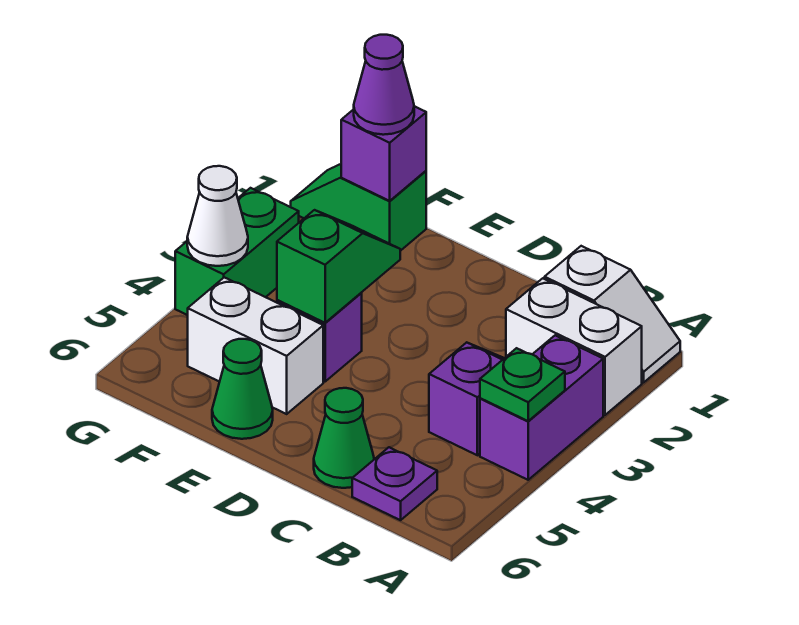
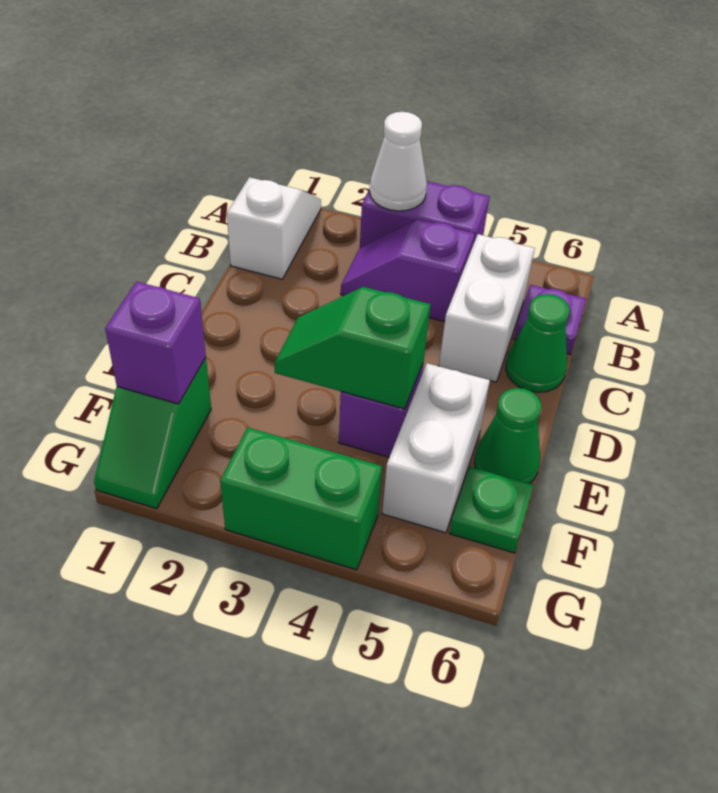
white brick A2:B2 level 1 -> white brick B5:C5 level 1
green plate A4 level 2 -> green plate F6 level 1
purple cone F1 level 3 -> none
white cone G4 level 2 -> white cone A3 level 2

